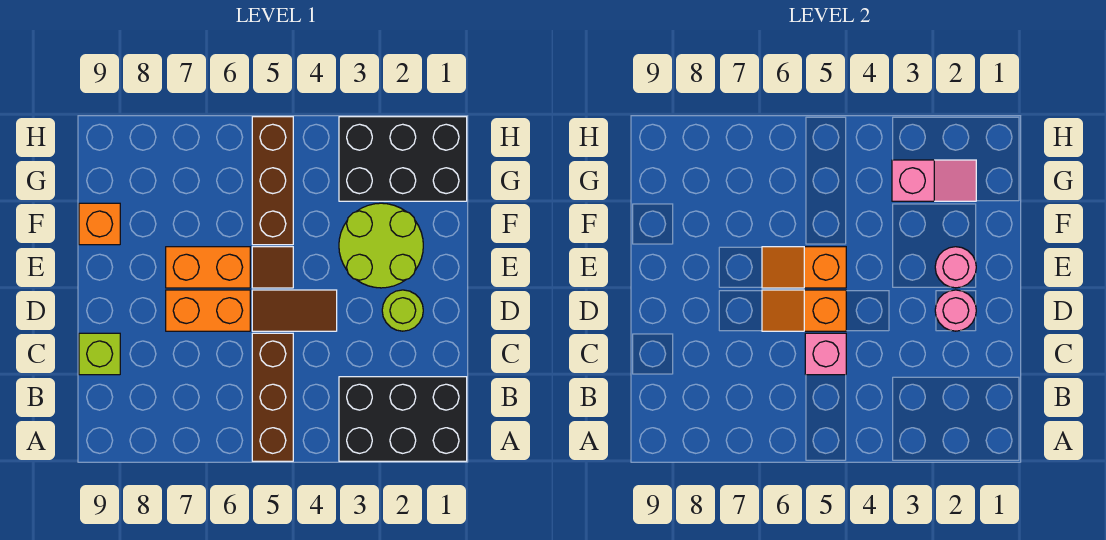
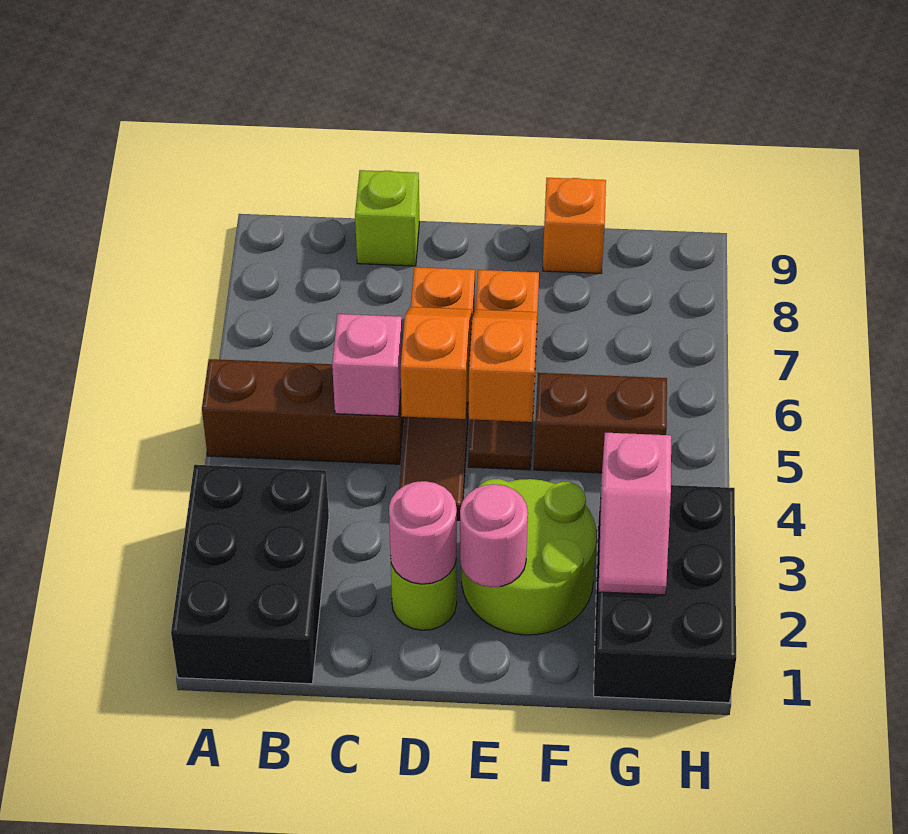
brown brick F5:H5 level 1 -> brown brick F5:G5 level 1

